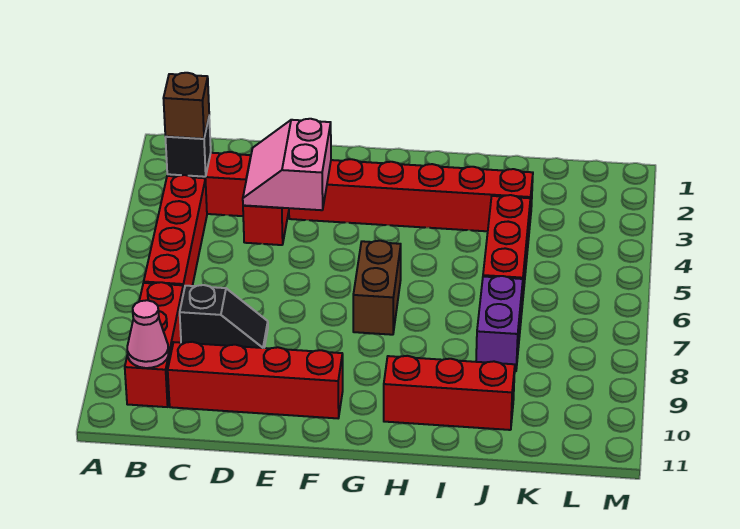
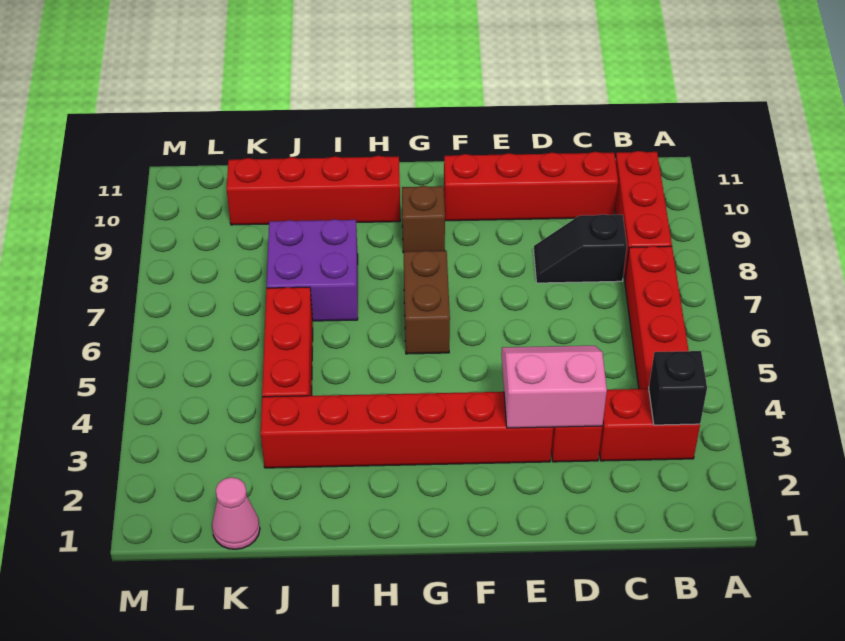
brown brick B3 level 3 -> brown brick G9 level 1
pink cone B10 level 2 -> pink cone K1 level 1
pink slope D3:E4 level 2 top E -> pink slope D3:E4 level 2 top 3
red brick H10:J10 level 1 -> red brick H10:K10 level 1
purple brick J7:J8 level 1 -> purple brick I7:J8 level 1

